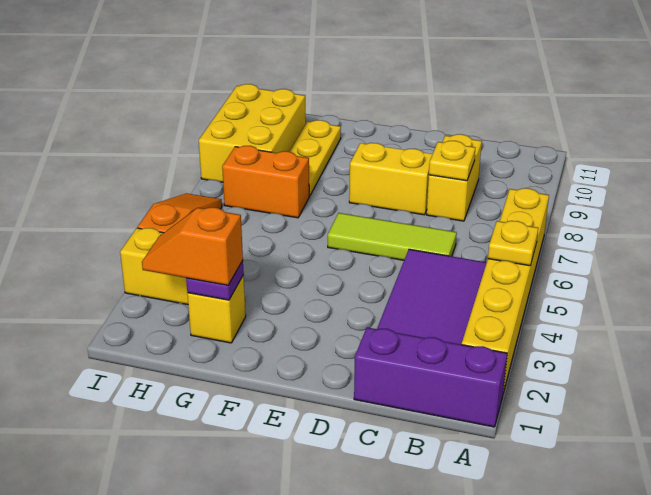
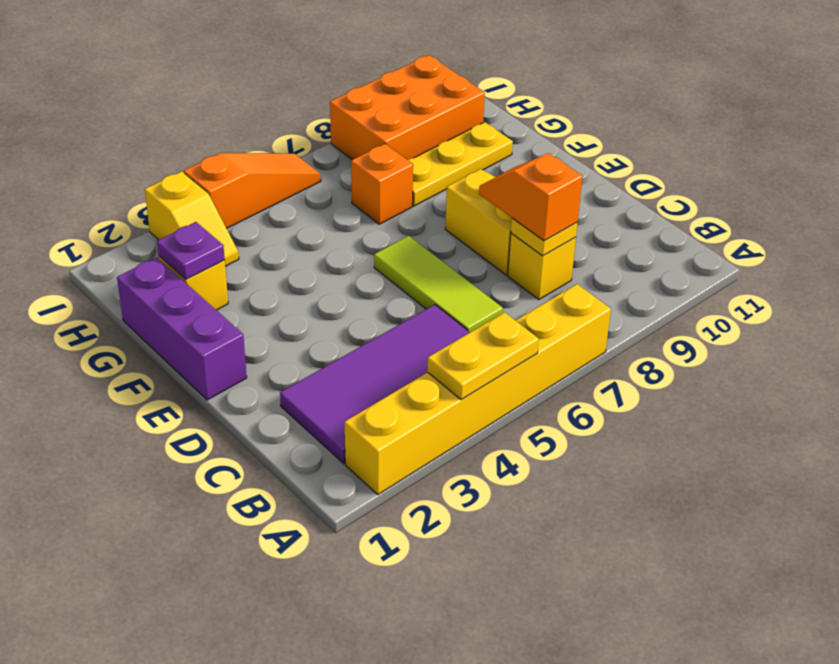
purple brick A1:C1 level 1 -> purple brick E1:G1 level 1
yellow plate A5 level 2 -> yellow plate A4:A5 level 2
yellow brick C8:C9 level 1 -> yellow brick C8 level 1
orange slope G2:H2 level 3 top G -> orange slope C8:D8 level 3 top C
orange brick G7:H7 level 1 -> orange brick G7 level 1
yellow brick H8:I10 level 1 -> orange brick H8:I10 level 1

